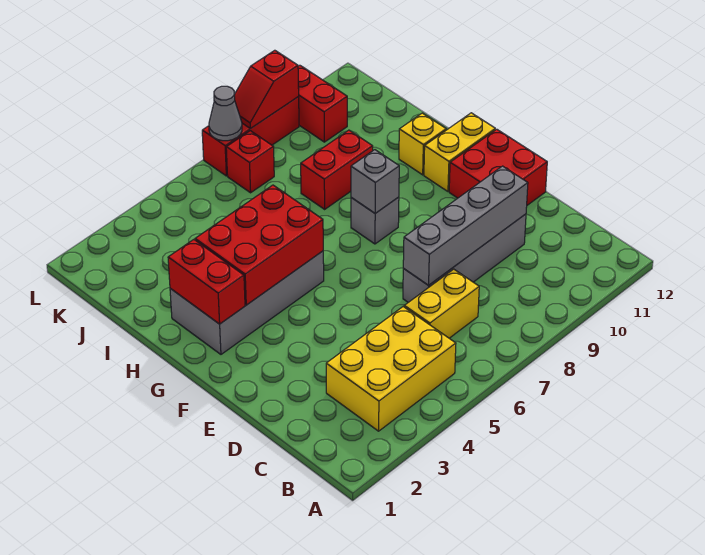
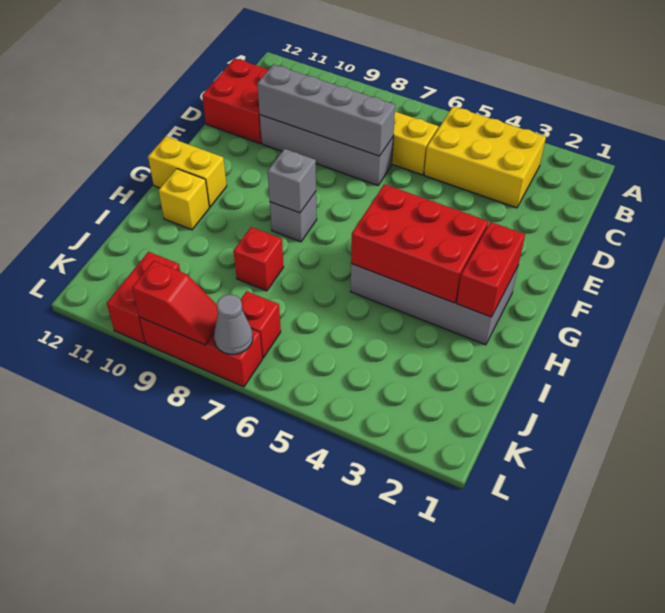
red brick E11:F12 level 1 -> red brick C11:D12 level 1
red brick I8:I9 level 1 -> red brick I8 level 1

